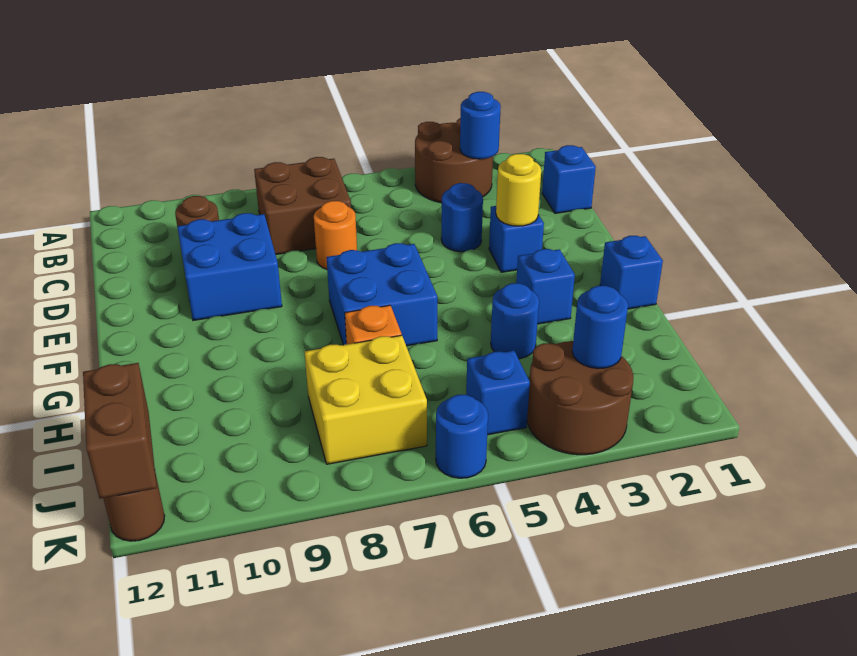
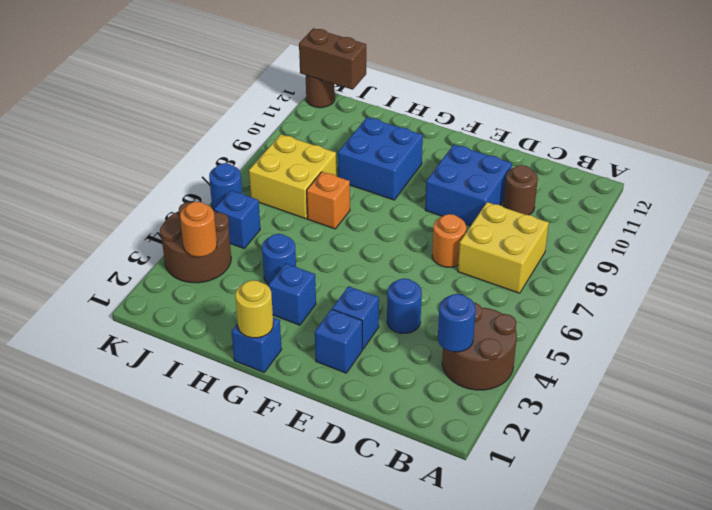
brown brick B7:C8 level 1 -> yellow brick B7:C8 level 1
blue brick C1 level 1 -> blue brick E2 level 1
yellow round brick E3 level 2 -> yellow round brick G1 level 2
blue brick F6:G7 level 1 -> blue brick G9:H10 level 1
blue round brick J3 level 2 -> orange round brick J3 level 2

